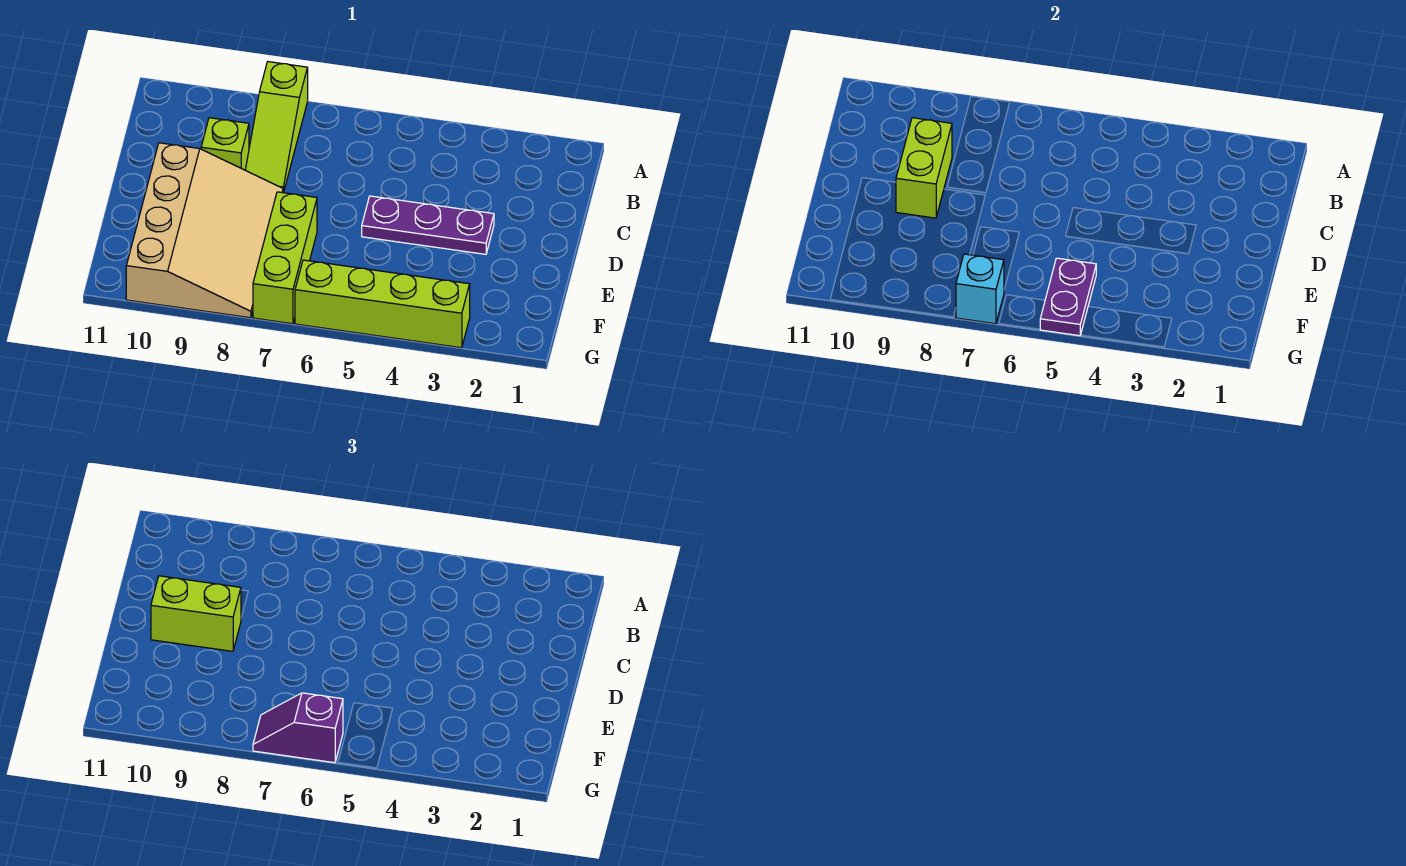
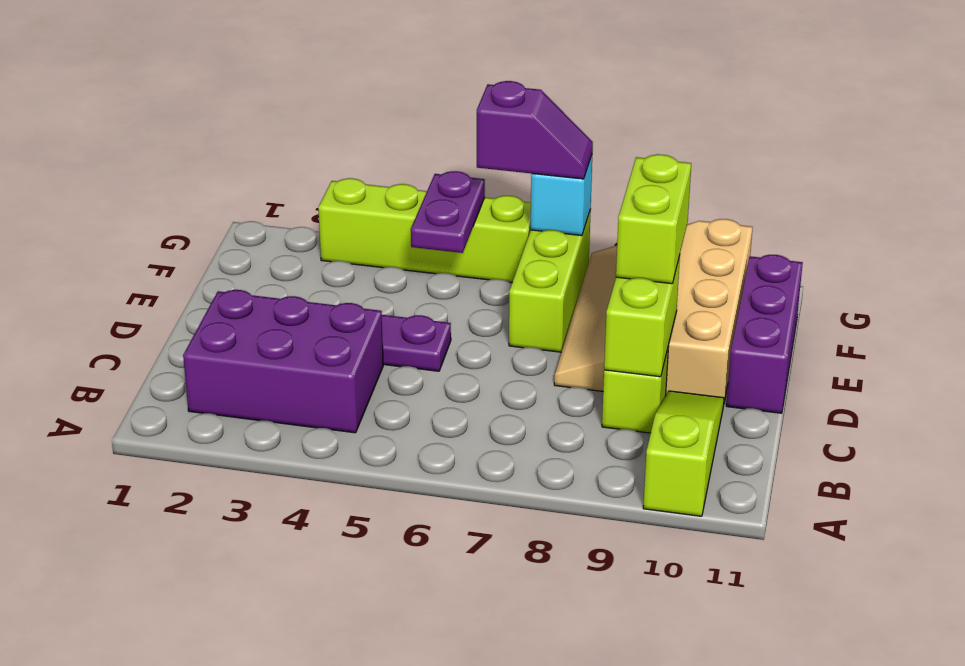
lime slope A8:C8 level 1 top A -> lime slope A10:C10 level 1 top A
none -> purple brick B2:C4 level 1
lime brick D9:D10 level 3 -> lime brick D9:E9 level 3
none -> purple brick D11:F11 level 1

